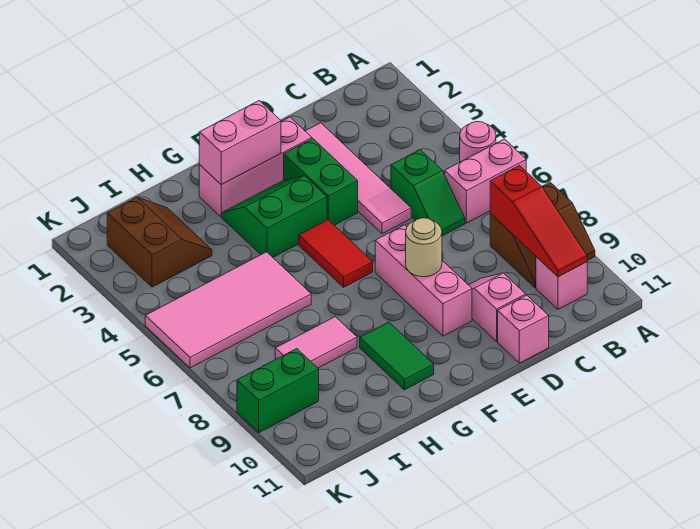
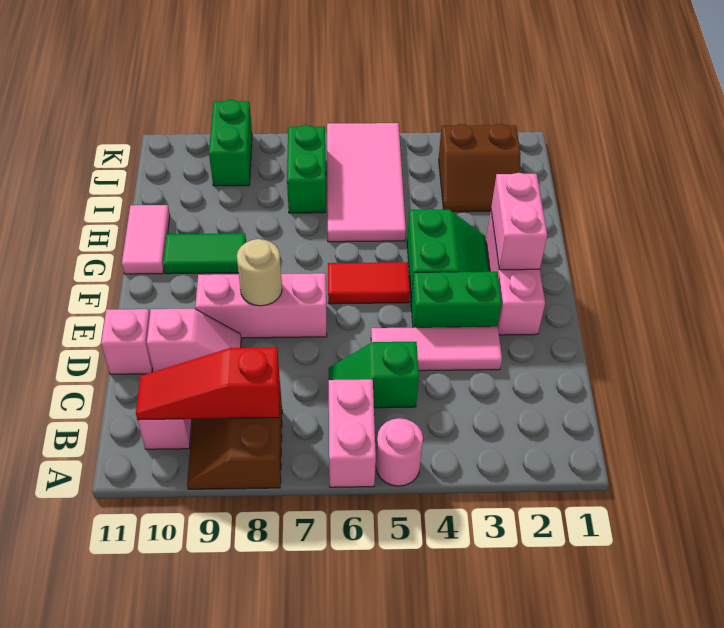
pink tile D2:D5 level 1 -> pink tile D3:D5 level 1
pink tile H8:I8 level 1 -> pink tile G11:H11 level 1
none -> green brick I7:J7 level 1

